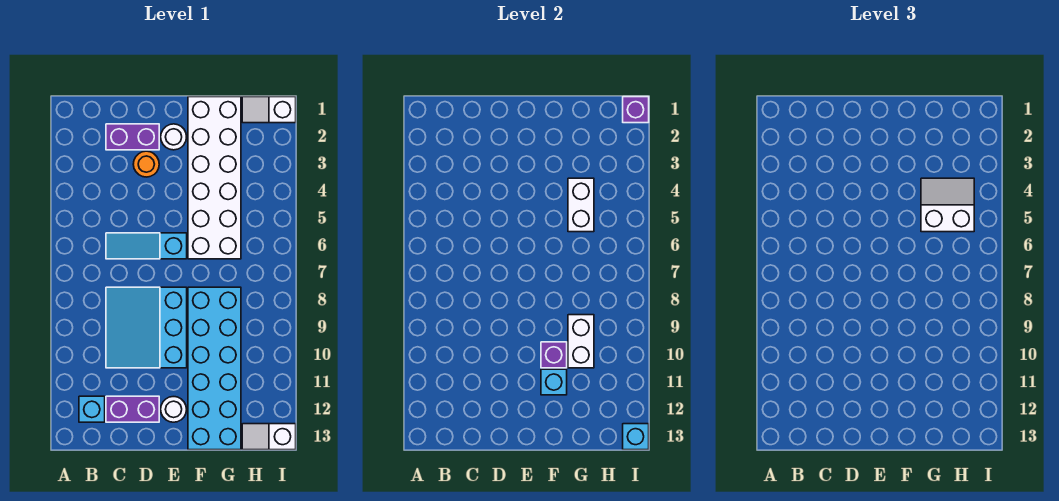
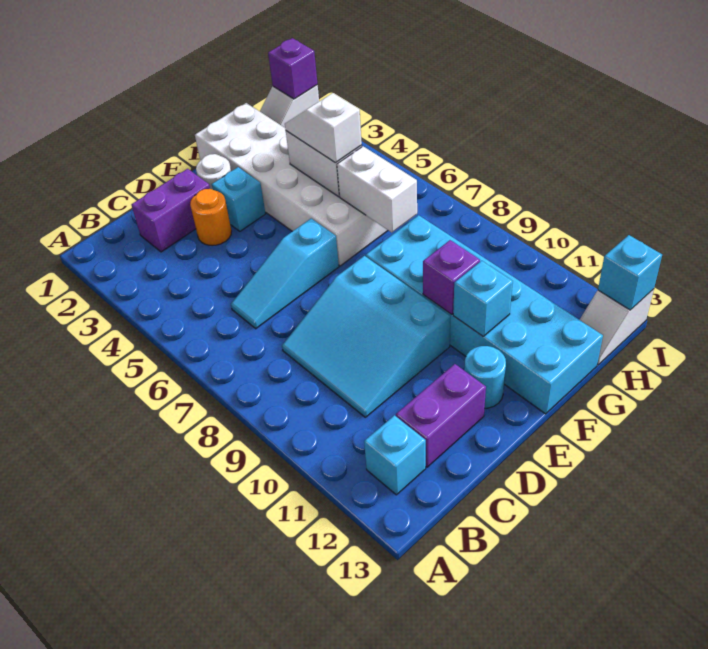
none -> cyan brick E3 level 1
white round brick E12 level 1 -> cyan round brick E12 level 1
white slope G4:H5 level 3 top 5 -> white slope G4:G5 level 3 top 5
white brick G9:G10 level 2 -> white brick G6:G7 level 2

